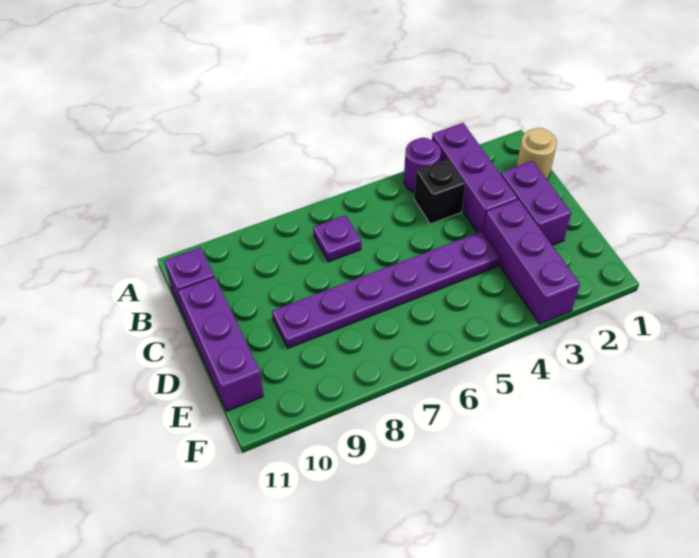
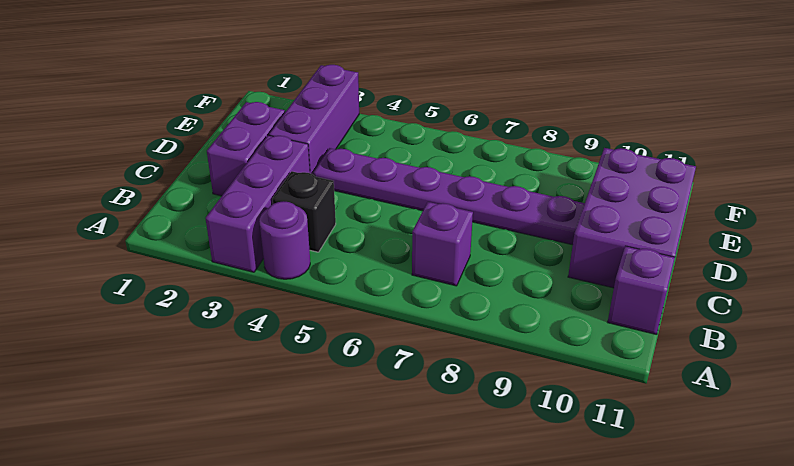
tan round brick B1 level 1 -> none
purple plate B7 level 1 -> purple brick B7 level 1
purple brick C11:E11 level 1 -> purple brick C10:E11 level 1

